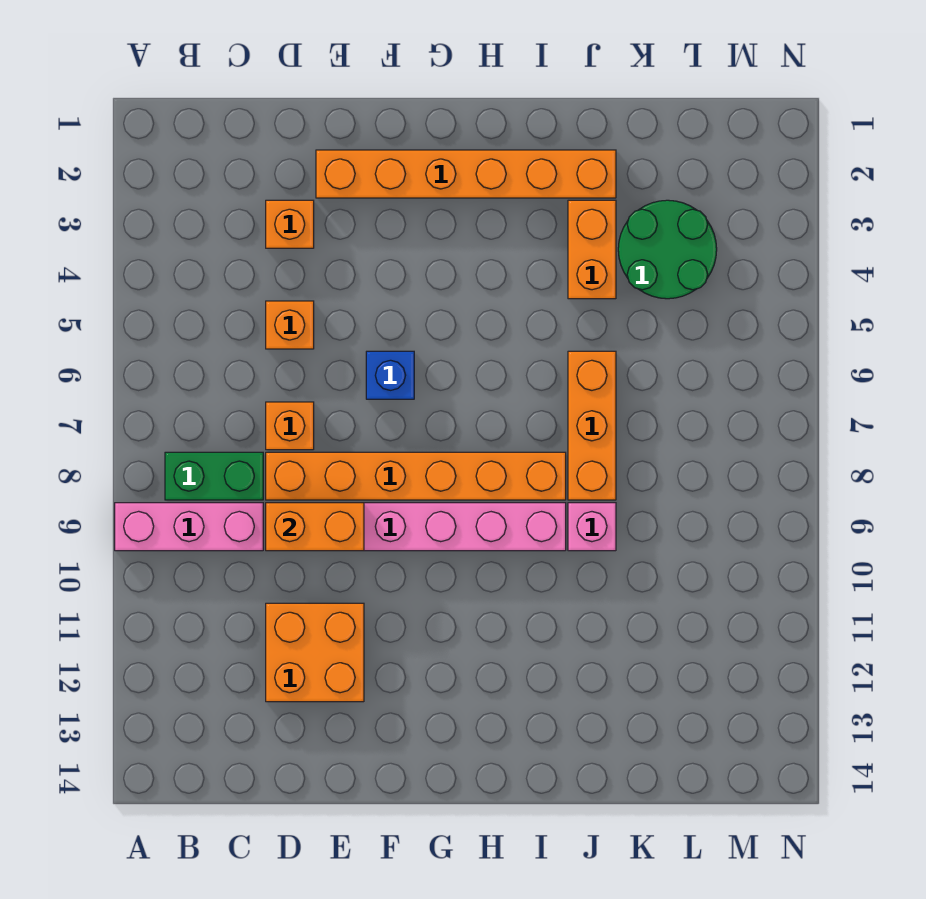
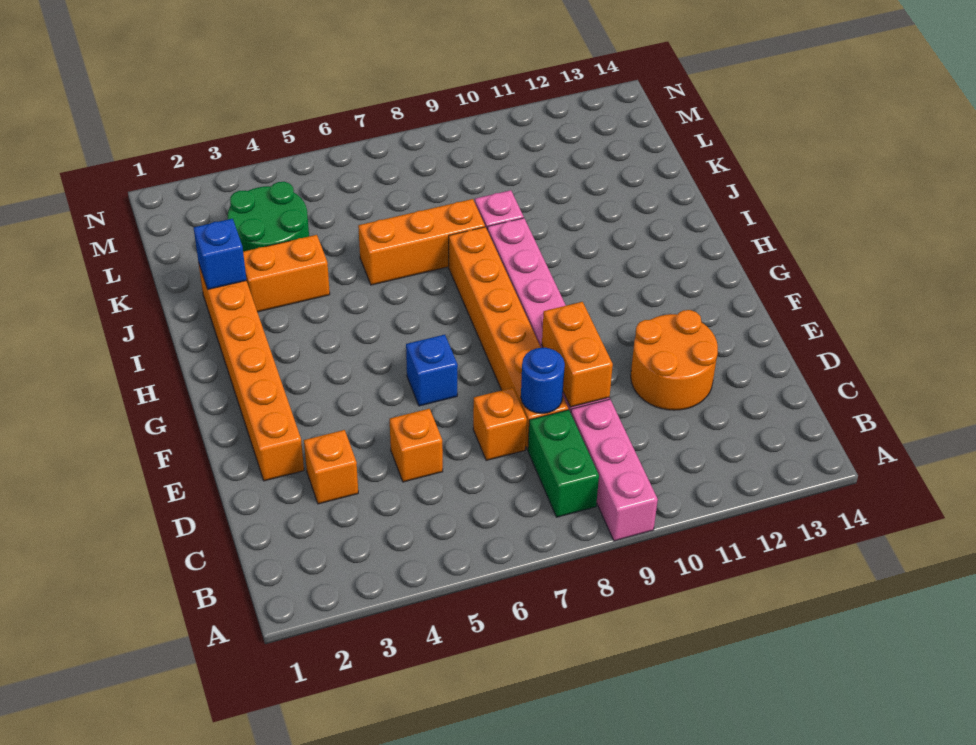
none -> blue round brick D8 level 2
orange brick D11:E12 level 1 -> orange round brick D11:E12 level 1
none -> blue brick J2 level 2

